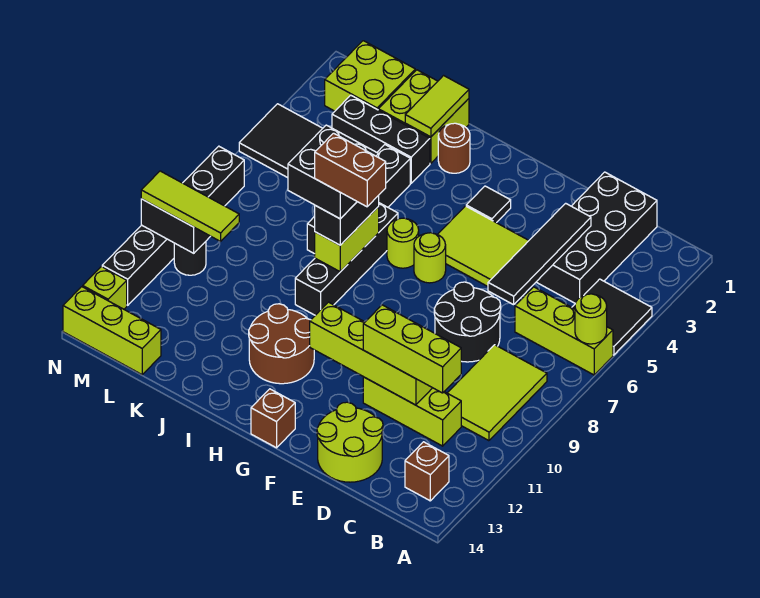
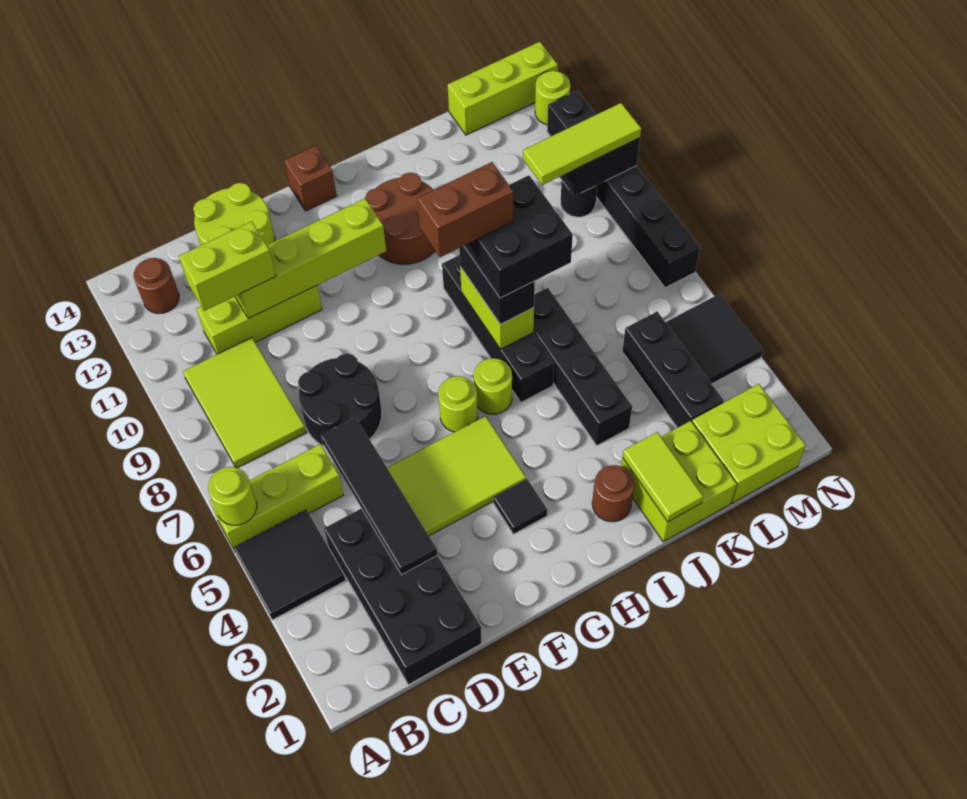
brown brick B13 level 1 -> brown round brick B13 level 1
lime brick C11:E11 level 3 -> lime brick C11:D11 level 3
black brick J3:L3 level 1 -> black brick L3:L5 level 1
lime brick N13 level 1 -> lime round brick N13 level 1

